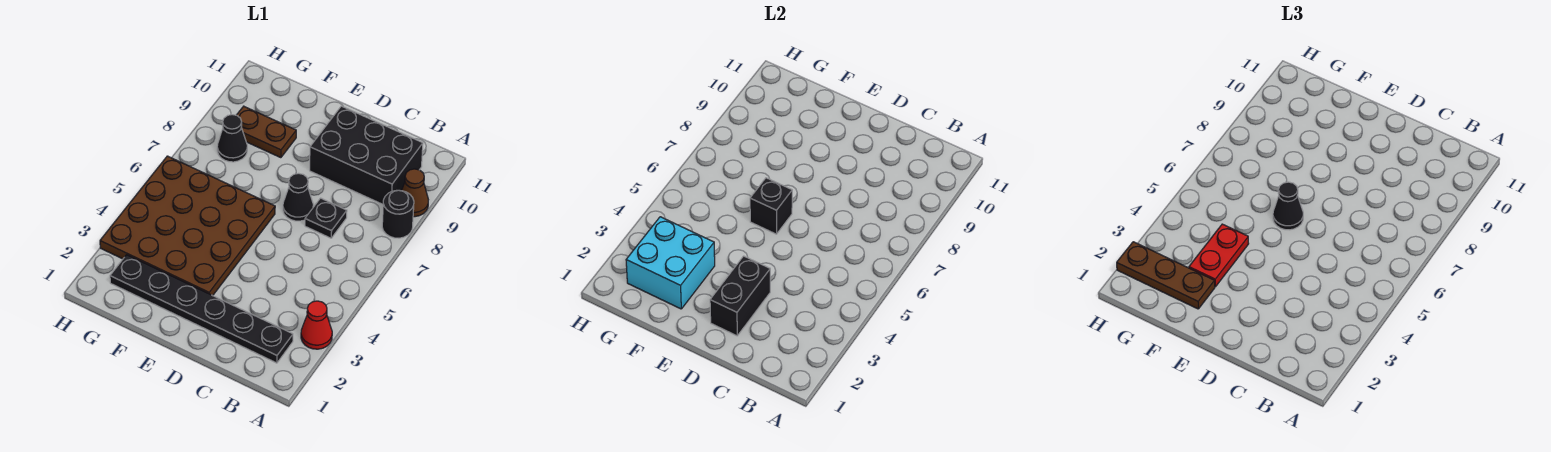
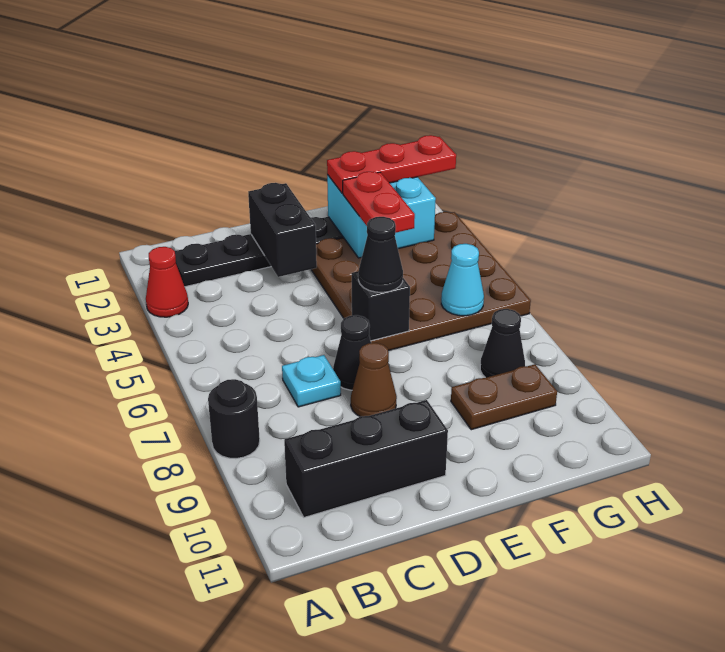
brown cone A9 level 1 -> brown cone D8 level 1
black brick B9:D10 level 1 -> black brick B10:D10 level 1
black plate C7 level 1 -> cyan plate C7 level 1
brown plate F2:H2 level 3 -> red plate F2:H2 level 3
none -> cyan cone G6 level 2

